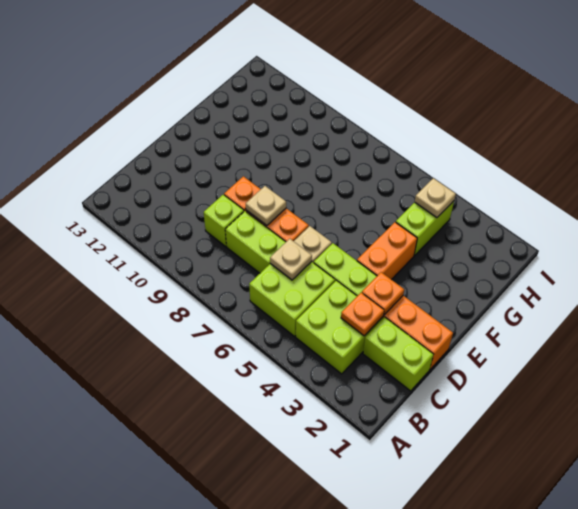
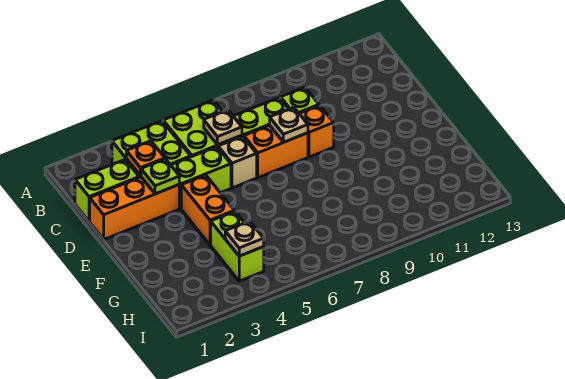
orange plate D3 level 2 -> lime plate D3 level 2

